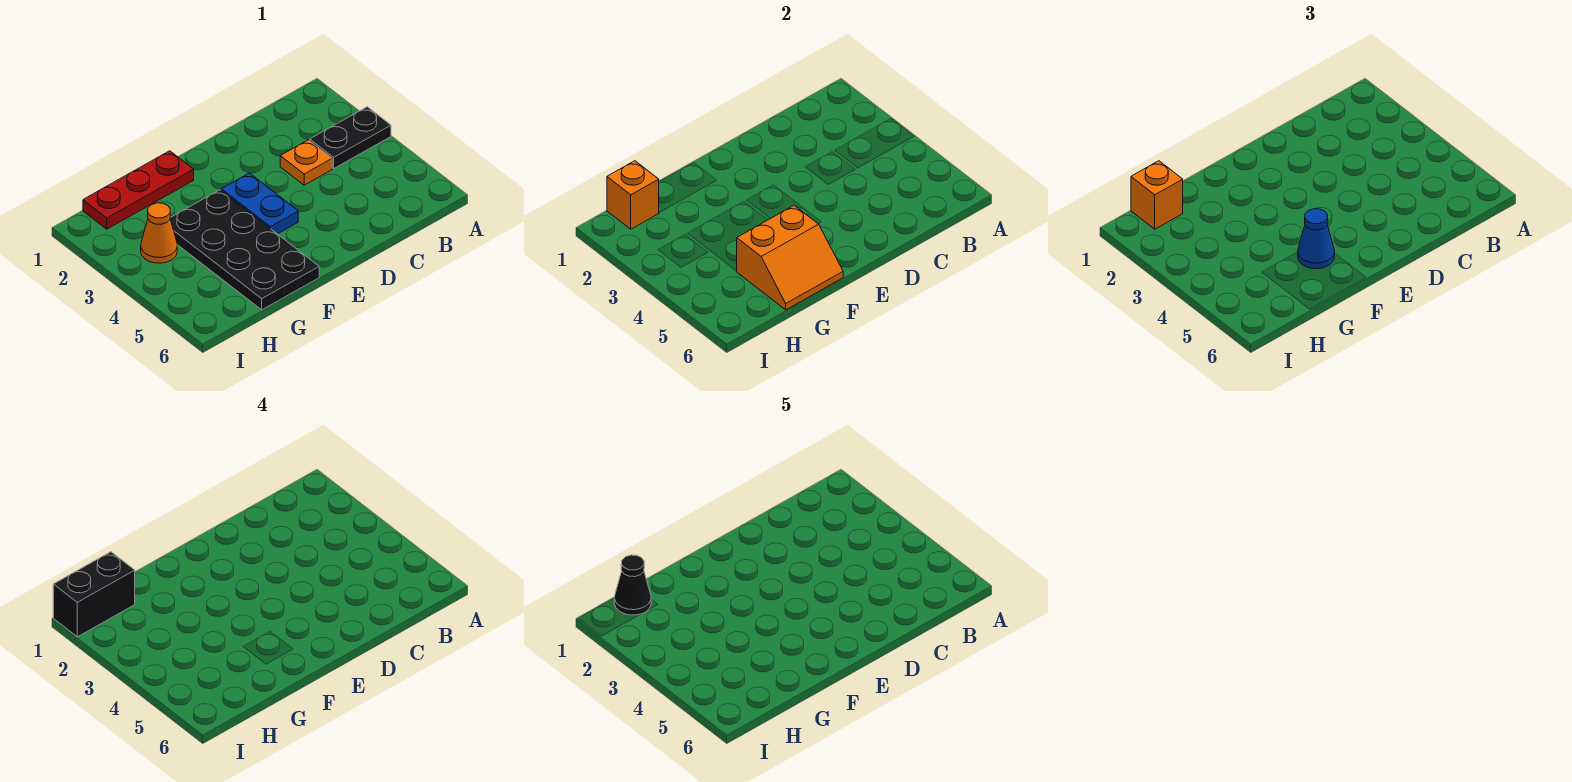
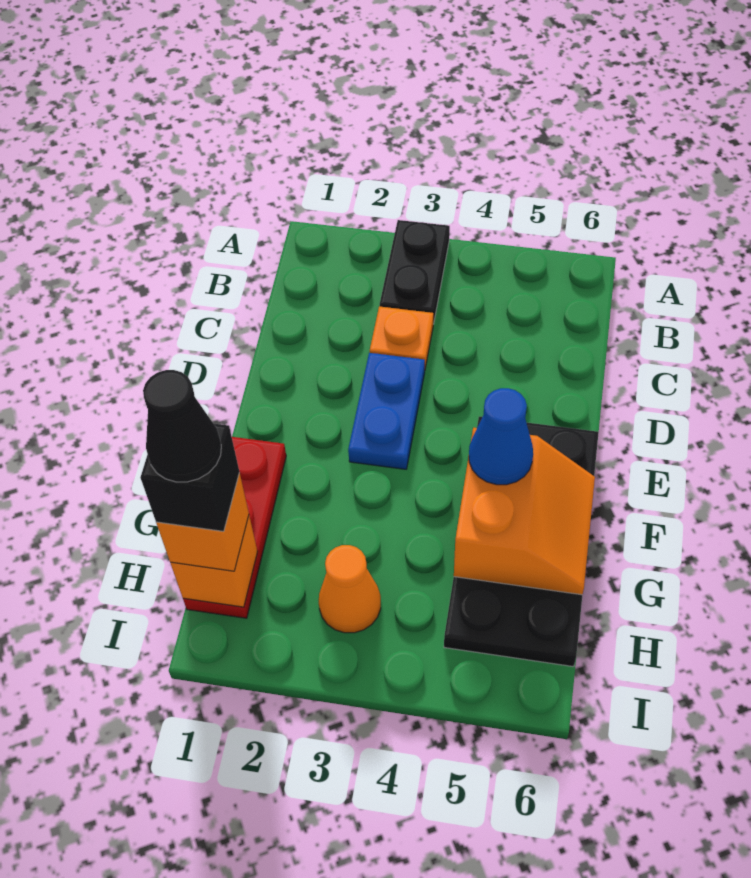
blue plate E3:E4 level 1 -> blue plate D3:E3 level 1
black plate F3:G6 level 1 -> black plate E5:H6 level 1
black brick H1:I1 level 4 -> black brick H1 level 4

